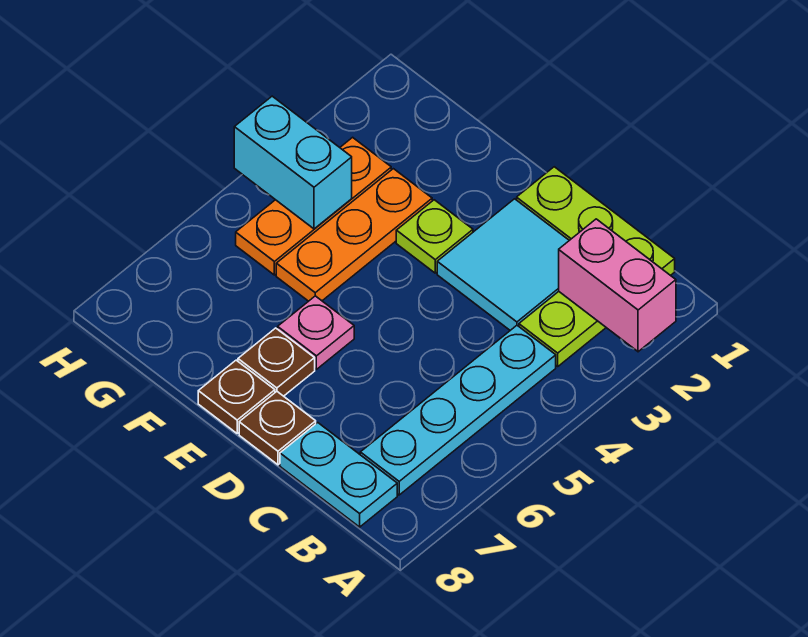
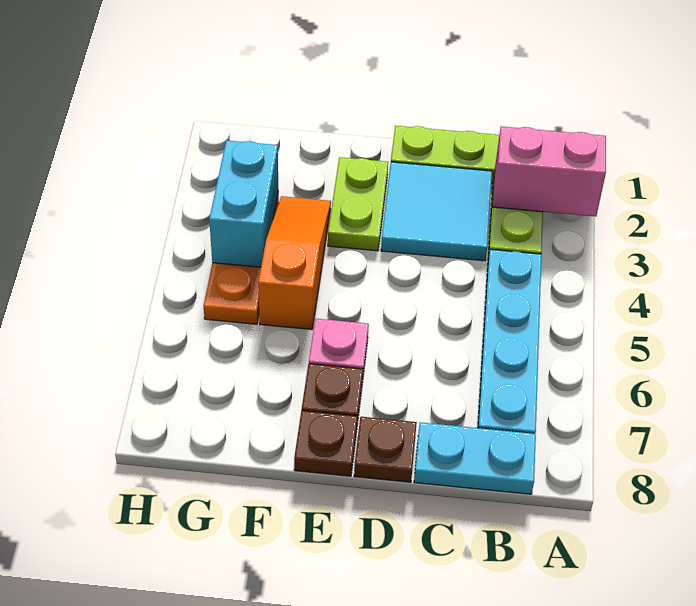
lime plate E3 level 1 -> lime plate E2:E3 level 1
orange plate F3:F5 level 1 -> orange slope F3:F5 level 1 top 5
cyan brick G4:H4 level 2 -> cyan brick G3:G4 level 2

